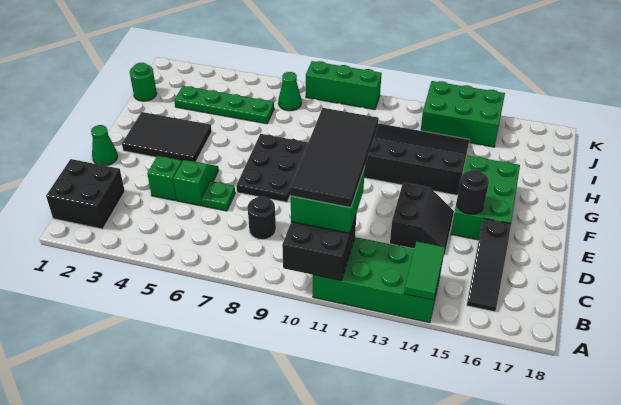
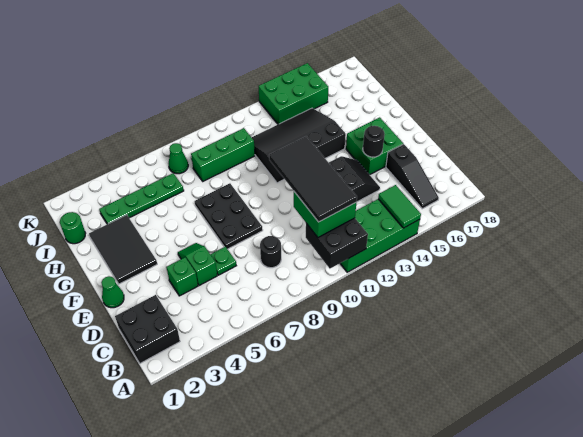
green brick E15:G16 level 1 -> green brick E15:F16 level 1
black tile F2:G4 level 1 -> black tile F2:H3 level 1
green brick K8:K10 level 1 -> green brick I8:I10 level 1

